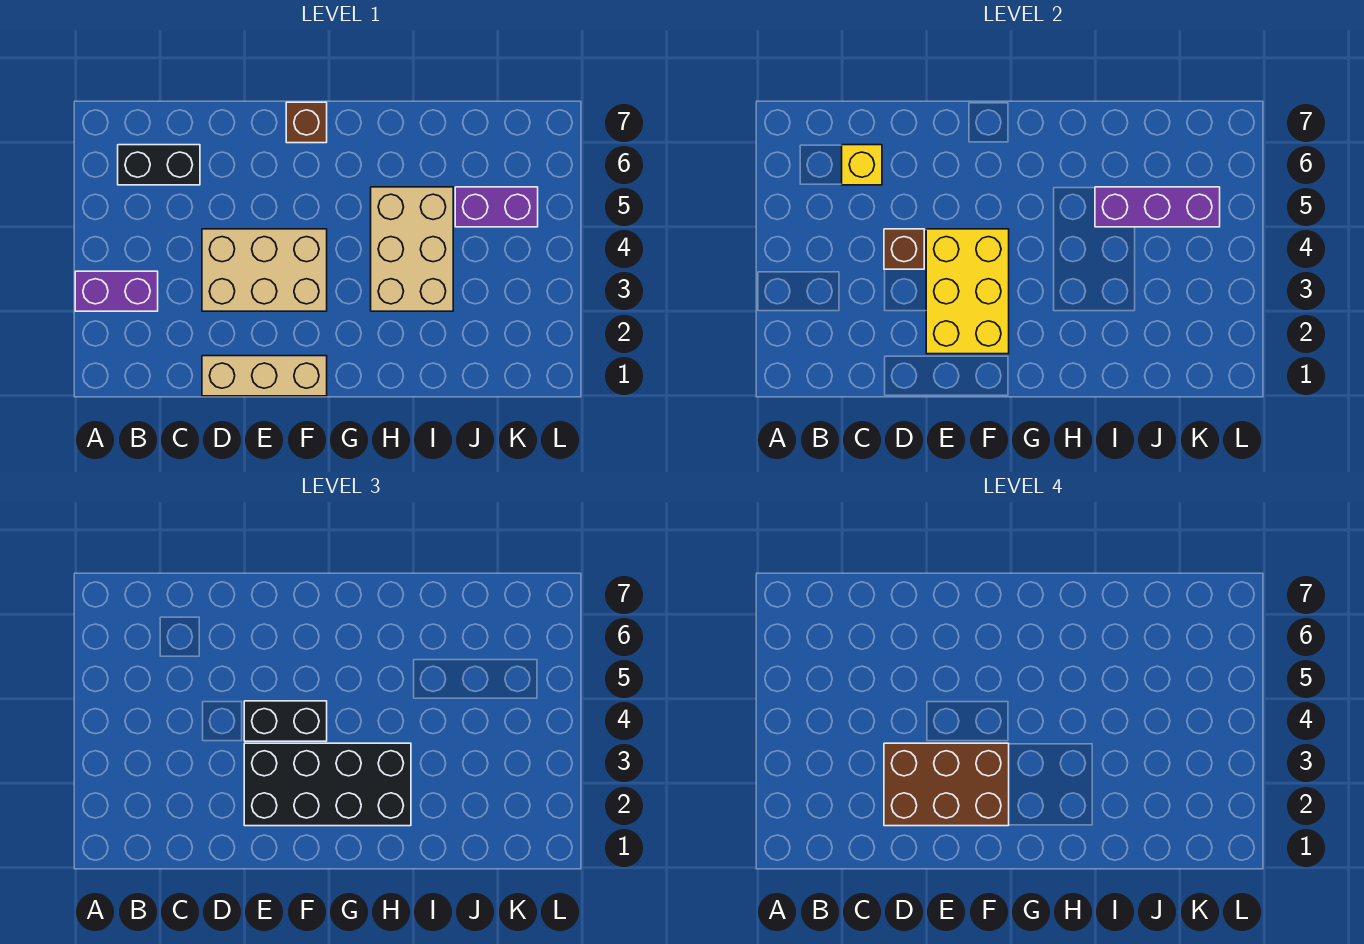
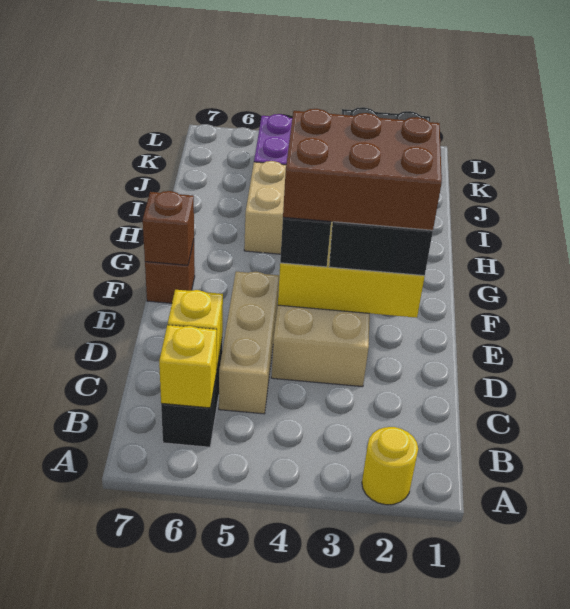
none -> yellow round brick A2 level 1
purple brick A3:B3 level 1 -> none
none -> yellow brick B6 level 2
tan brick D1:F1 level 1 -> tan brick C5:E5 level 1
brown brick D2:F3 level 4 -> brown brick E2:F4 level 4
brown brick D4 level 2 -> brown brick F7 level 2
purple brick I5:K5 level 2 -> none

